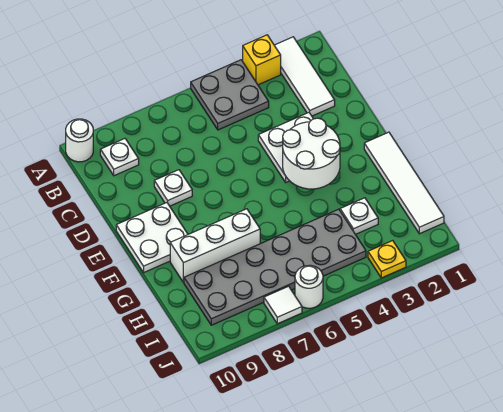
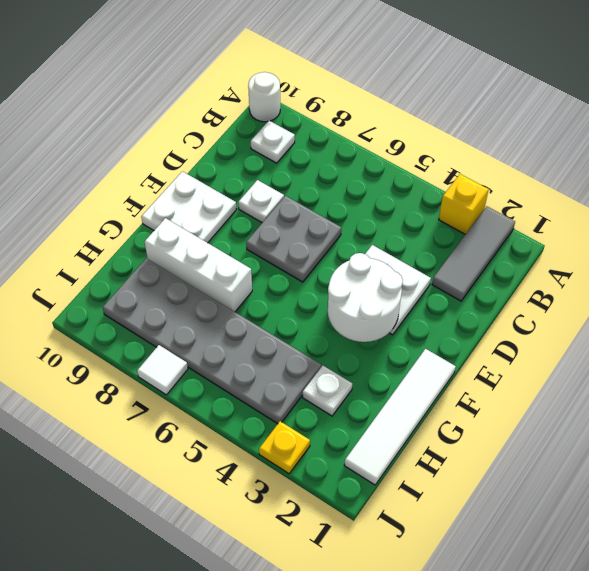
white tile A2:C2 level 1 -> grey tile A2:C2 level 1
grey plate A4:B5 level 1 -> grey plate D6:E7 level 1
white round brick J6 level 1 -> none

